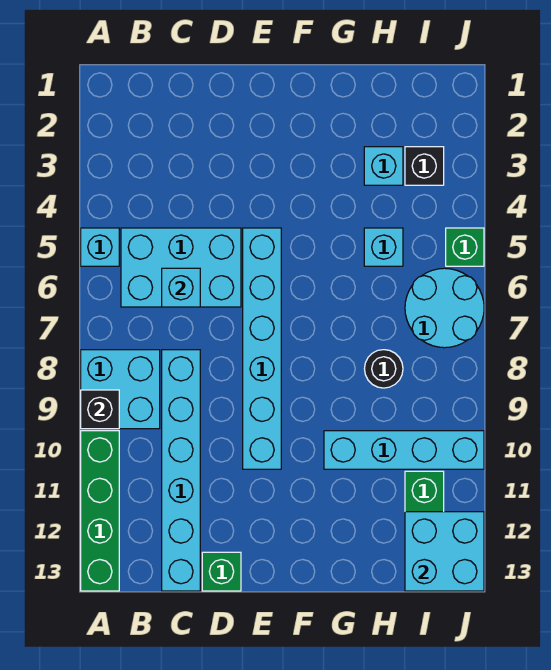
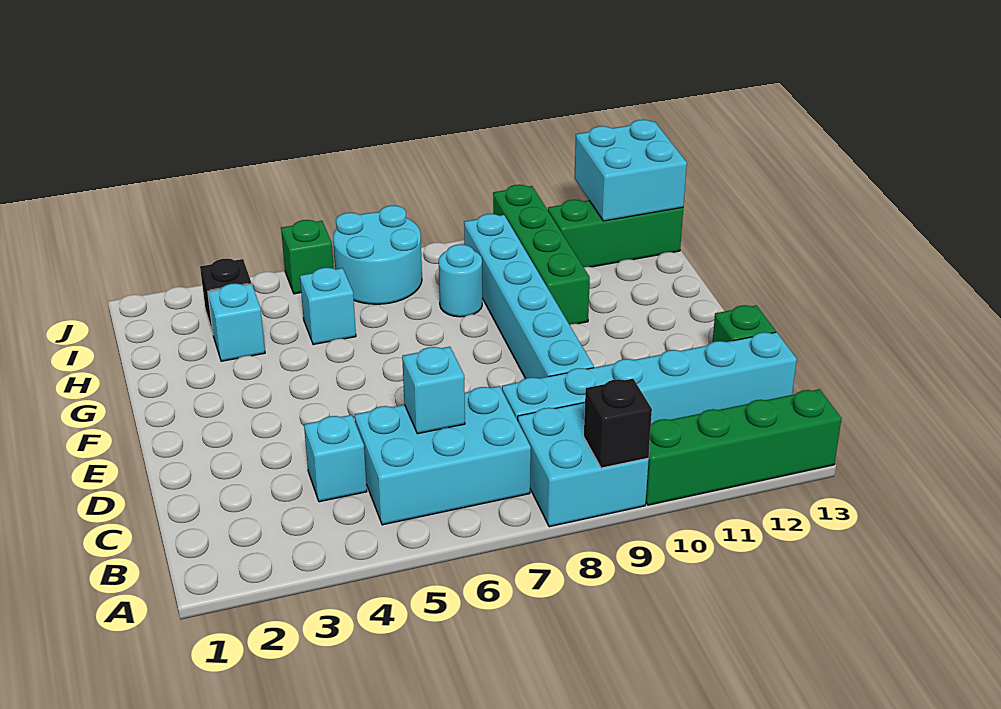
cyan brick A5 level 1 -> cyan brick C4 level 1
cyan brick B5:D6 level 1 -> cyan brick B5:C7 level 1
cyan brick E5:E10 level 1 -> cyan brick D9:I9 level 1
cyan brick G10:J10 level 1 -> green brick G10:J10 level 1
black round brick H8 level 1 -> cyan round brick H8 level 1

